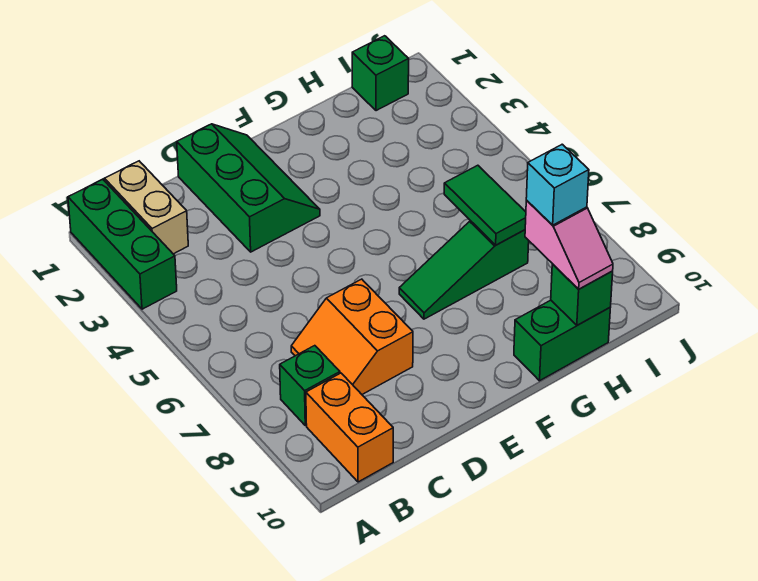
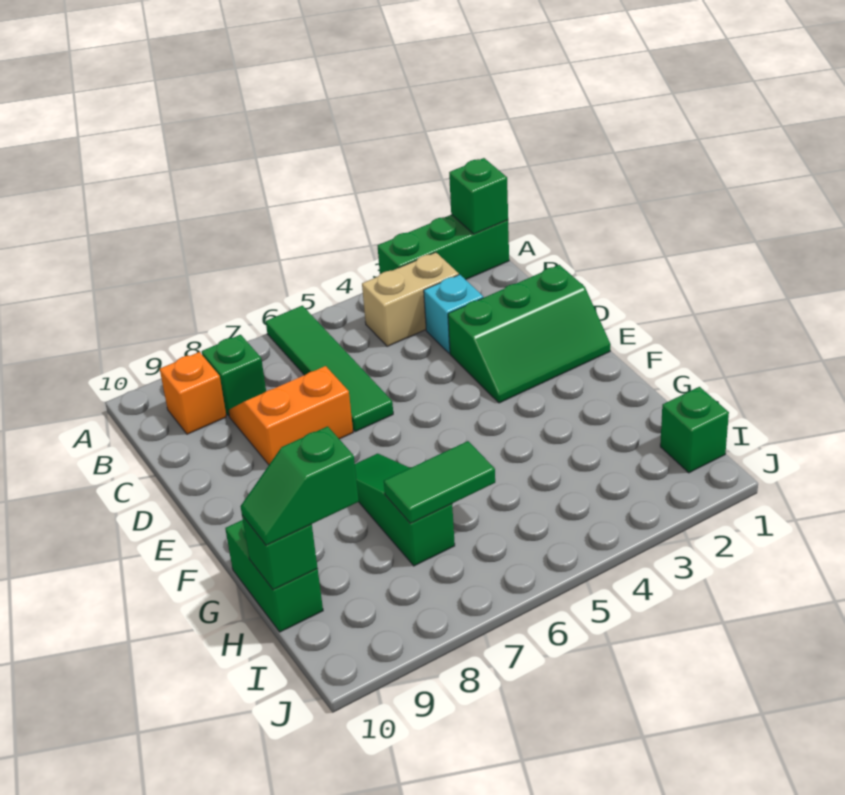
none -> green brick A1 level 2
none -> green tile A6:D6 level 1
tan brick B1:B2 level 1 -> tan brick B3:B4 level 1
orange brick B9:B10 level 1 -> orange brick B9 level 1
pink slope H9:H10 level 3 top 9 -> green slope H9:H10 level 3 top 9
cyan brick H9 level 4 -> cyan brick C3 level 1

